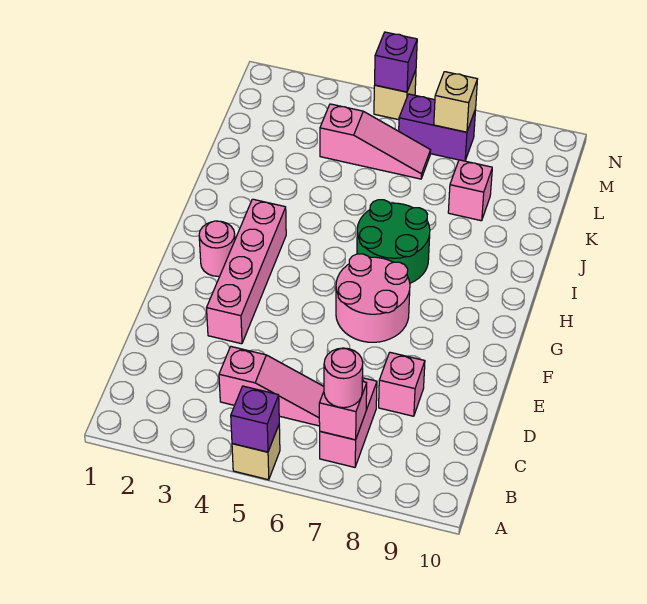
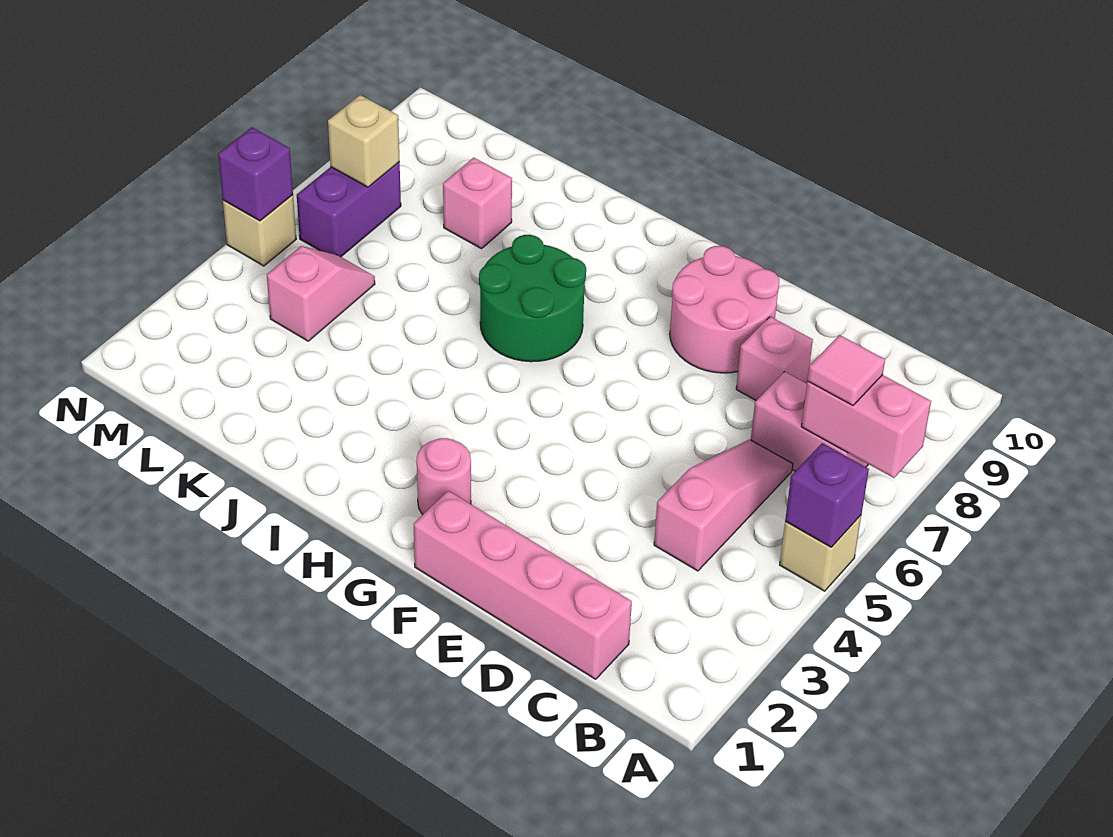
pink brick B7 level 2 -> pink brick A7:B7 level 2
pink round brick B7 level 3 -> pink tile B7 level 3
pink brick E3:H3 level 1 -> pink brick C1:F1 level 1
pink round brick F6:G7 level 1 -> pink round brick E8:F9 level 1
pink slope L4:L6 level 1 top 4 -> pink slope L4:L5 level 1 top 4

